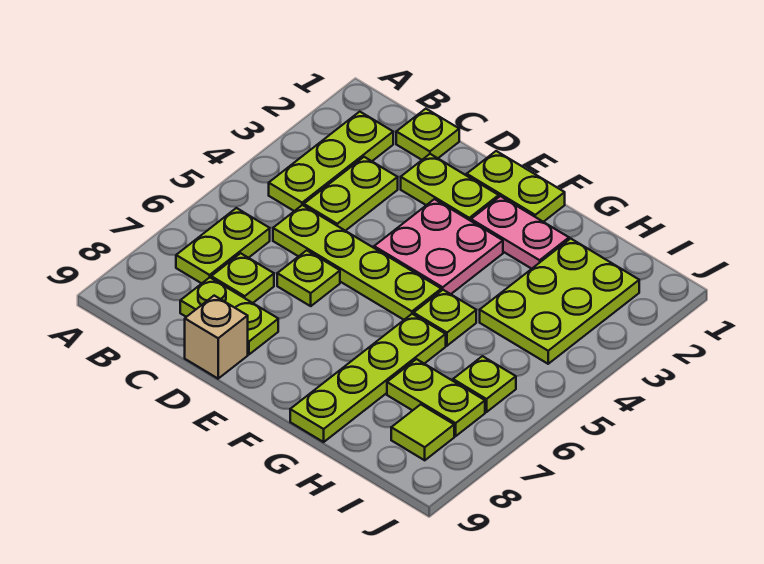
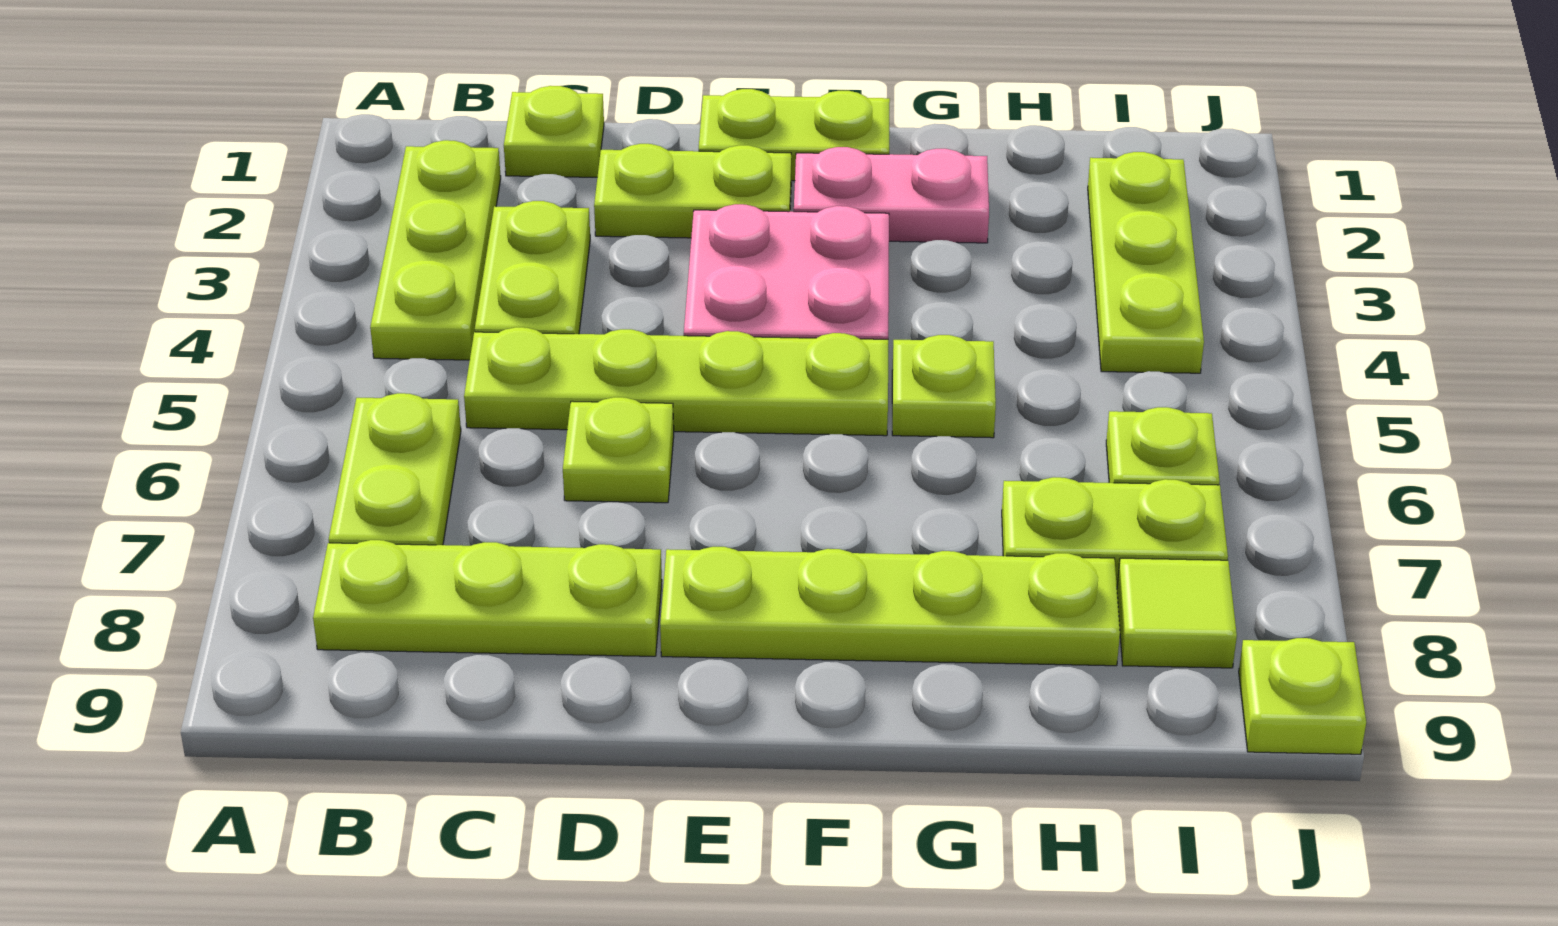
lime plate C7 level 1 -> lime plate J9 level 1
lime plate C8:D8 level 1 -> lime plate B8:D8 level 1
tan brick D9 level 1 -> none
lime plate G6:G9 level 1 -> lime plate E8:H8 level 1
lime plate H2:I4 level 1 -> lime plate I2:I4 level 1

